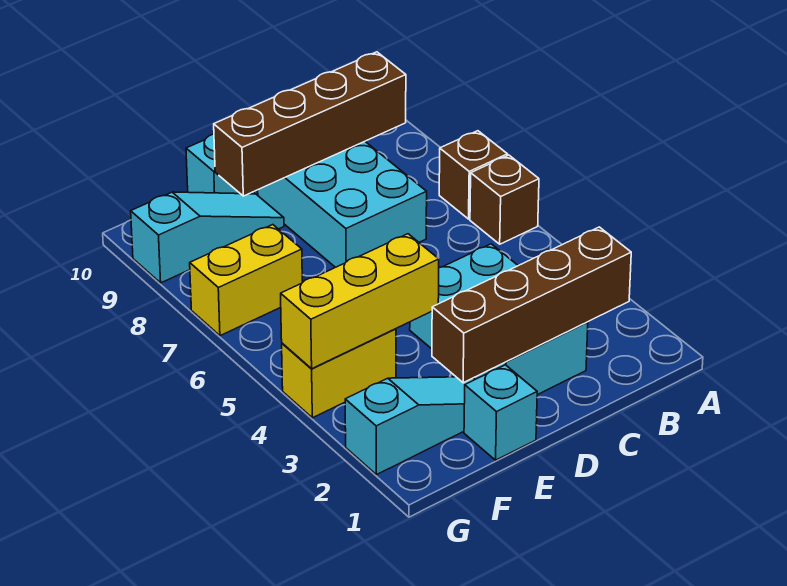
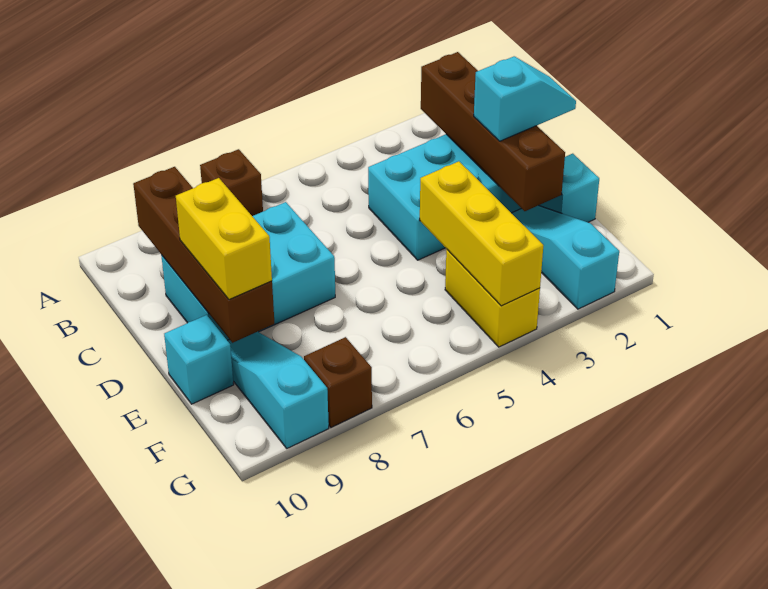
brown brick A6 level 1 -> brown brick G8 level 1
none -> cyan slope D1:D2 level 3 top 2
yellow brick F7:G7 level 1 -> yellow brick D9:E9 level 3

